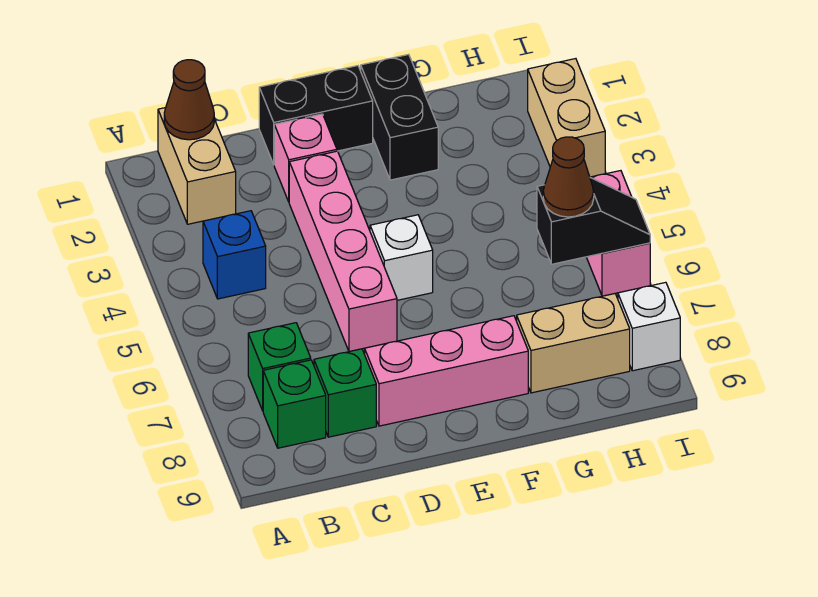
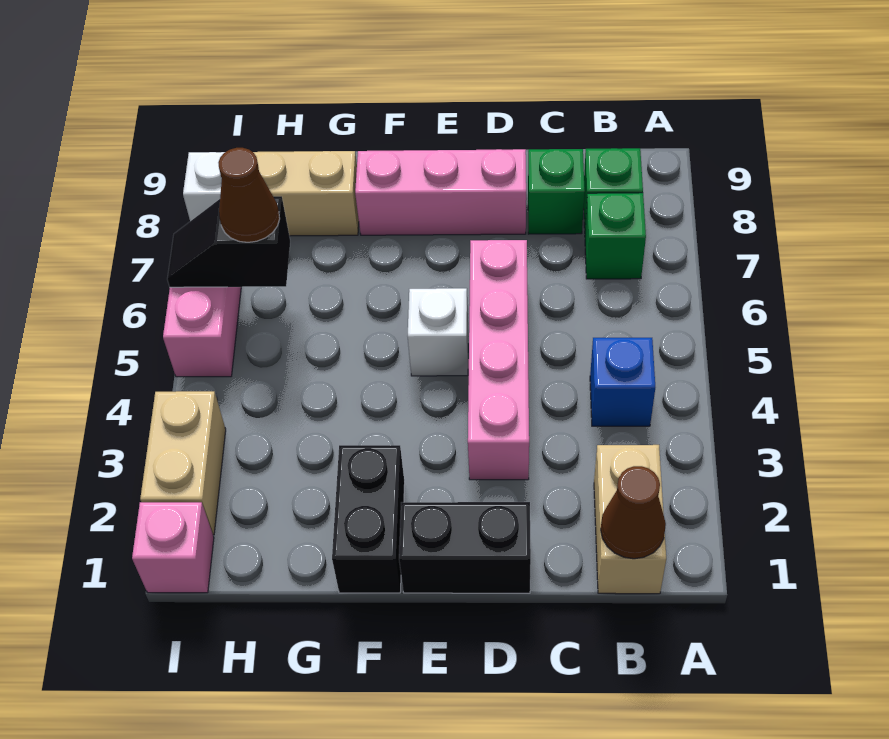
pink brick D2 level 1 -> pink brick I1 level 1

